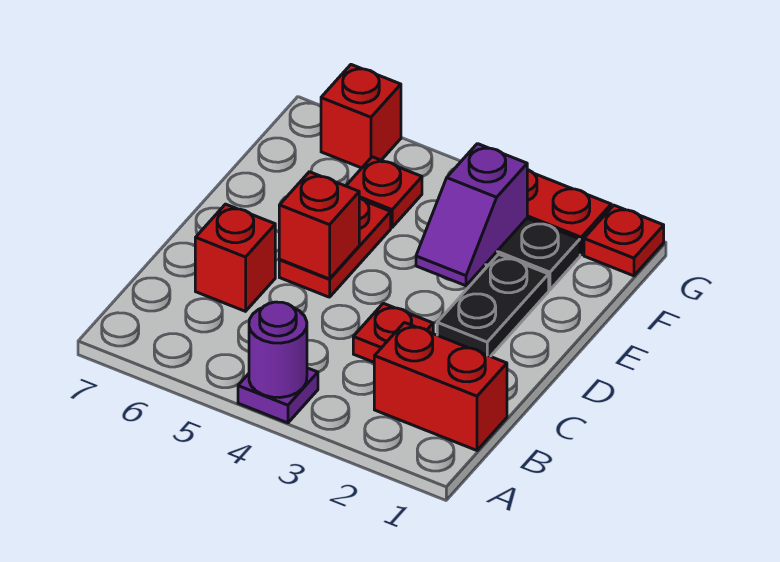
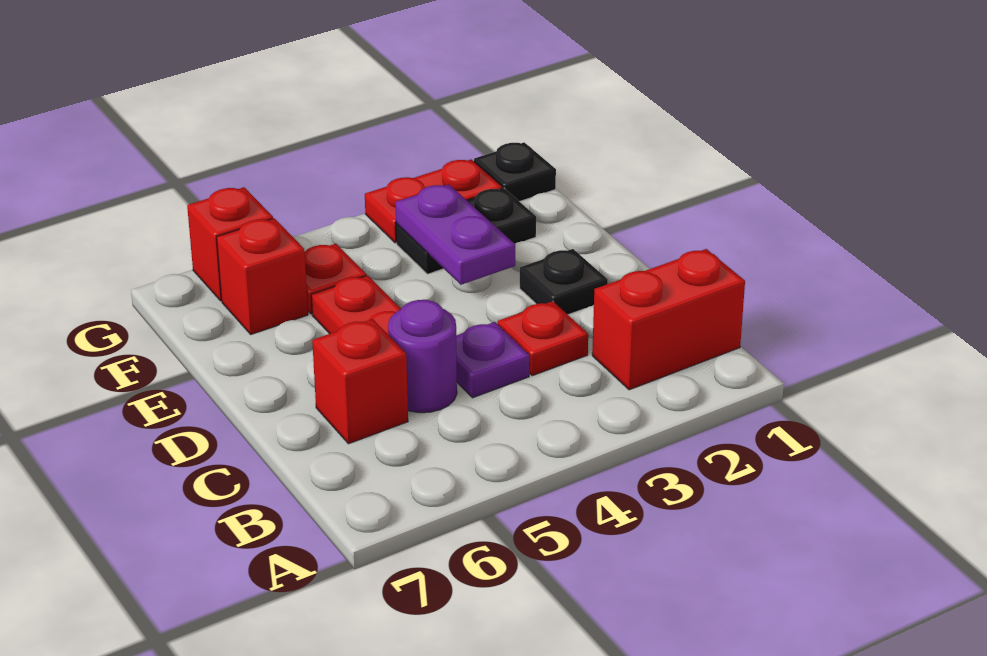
purple plate A4 level 1 -> purple plate C4 level 1
purple round brick A4 level 2 -> purple round brick C5 level 1
black plate D2:E2 level 1 -> black plate D2 level 1
red brick D5 level 2 -> red brick F6 level 1
purple slope E3:F3 level 2 top F -> purple plate E3:F3 level 2
red plate G1 level 1 -> black plate G1 level 1

